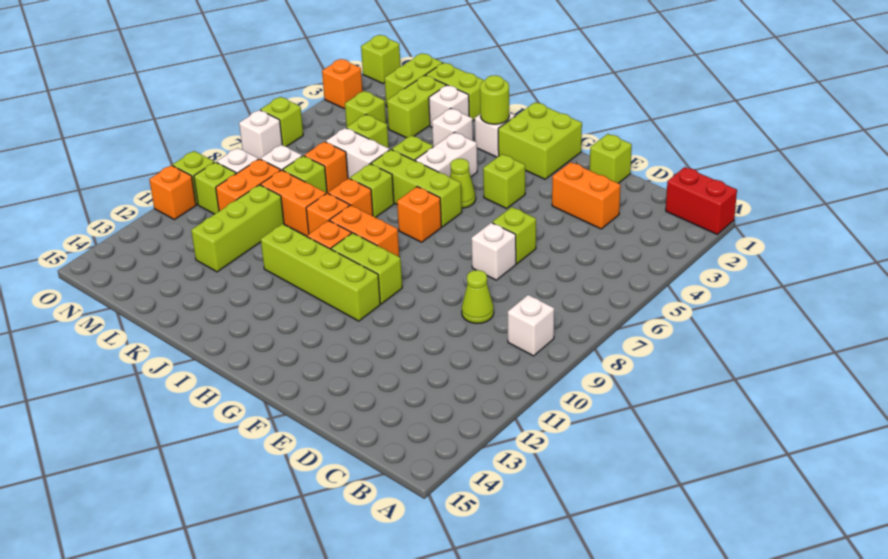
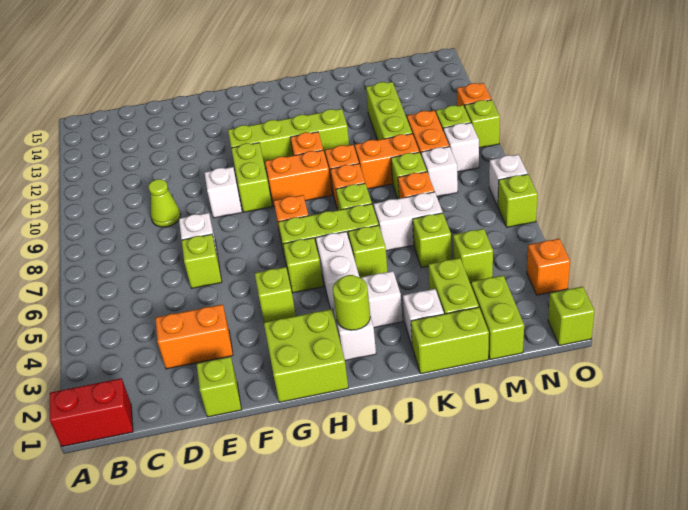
white brick B9 level 1 -> white brick F9 level 1
lime brick G10:H10 level 1 -> lime brick G9:G10 level 1
lime cone H5 level 1 -> lime brick H5 level 1

